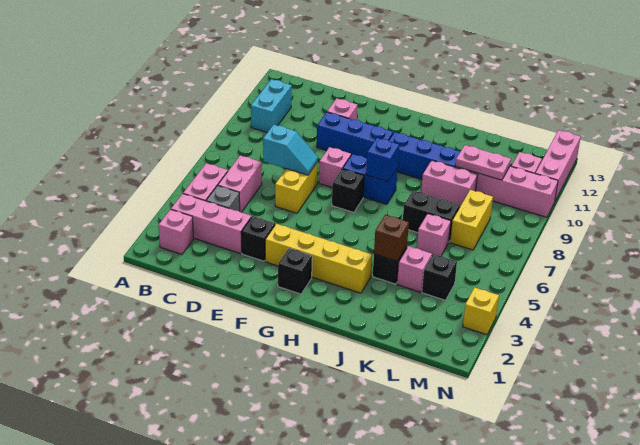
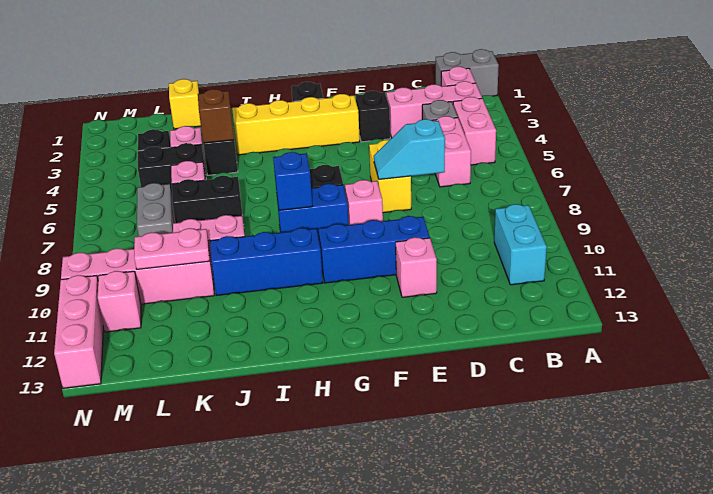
none -> grey brick A1:B1 level 1
none -> black brick K5:L5 level 1
yellow brick L7:L8 level 1 -> grey brick L7:L8 level 1
yellow brick N3 level 1 -> yellow brick K1 level 1

